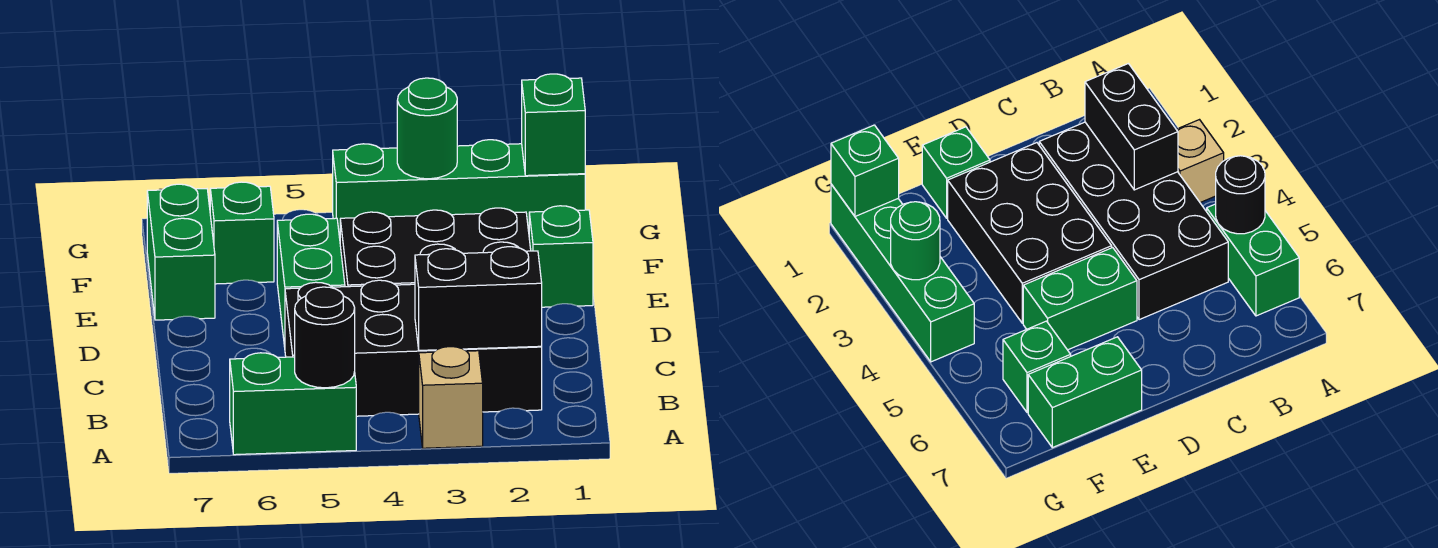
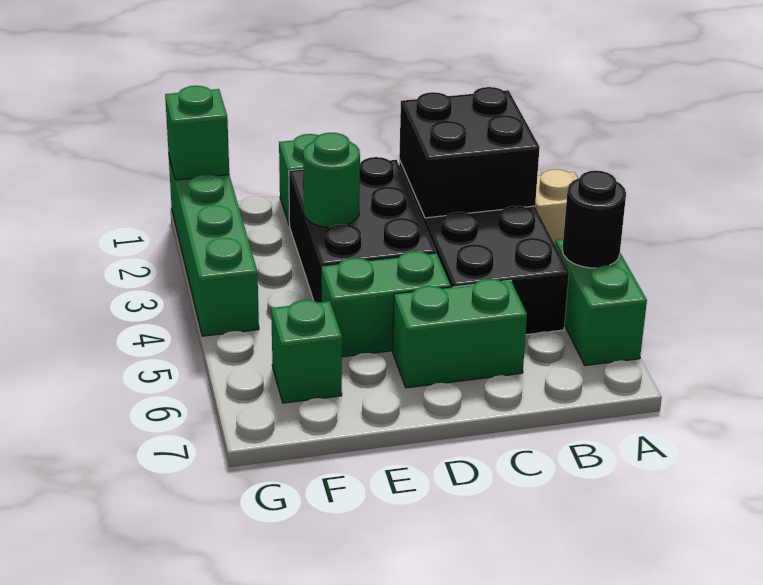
black brick B2:B3 level 2 -> black brick B2:C3 level 2
green brick E7:F7 level 1 -> green brick C6:D6 level 1
green round brick G3 level 2 -> green round brick E3 level 2

